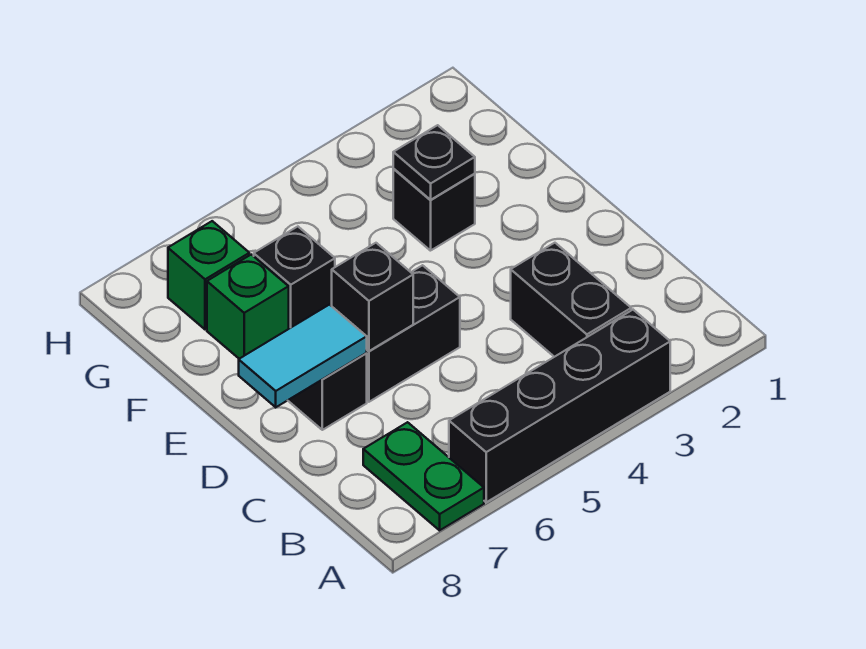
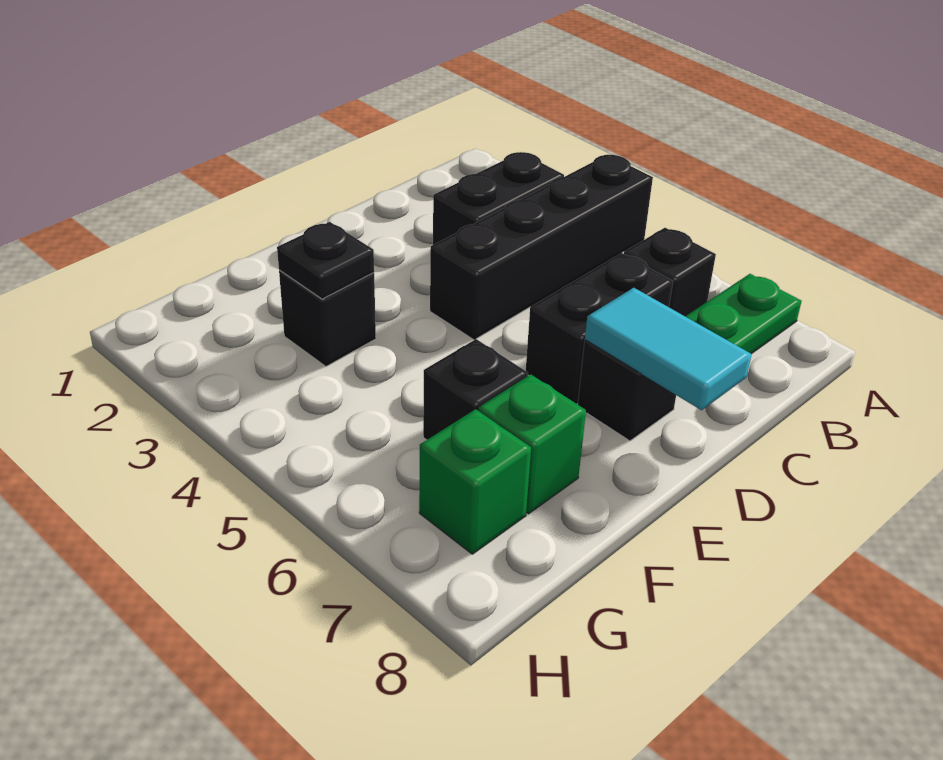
black brick A3:A6 level 1 -> black brick A4:D4 level 1
black brick D5:D6 level 1 -> black brick C6:D6 level 1
black brick D6 level 2 -> black brick B6 level 1

